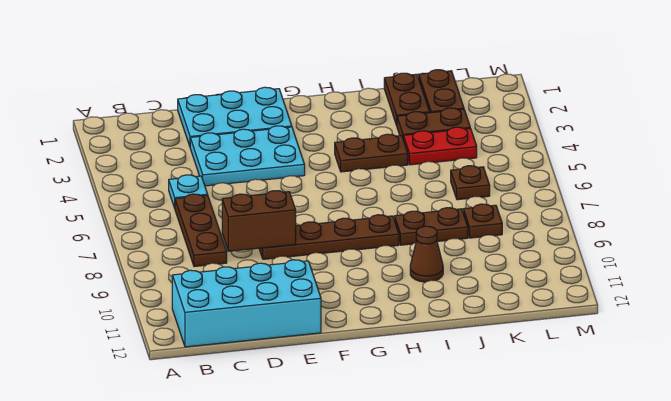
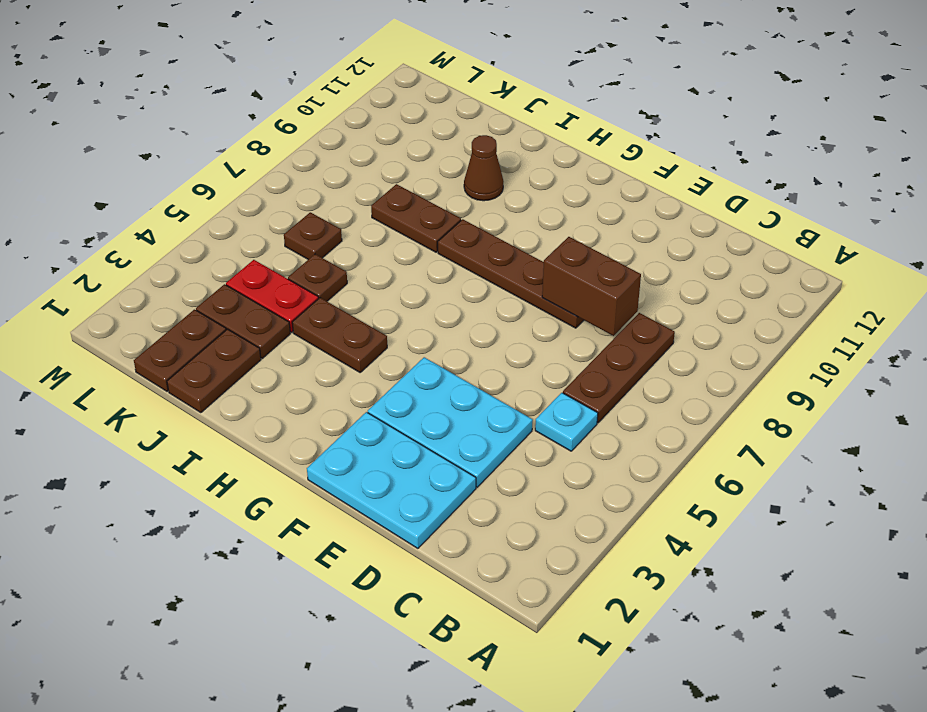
cyan brick B11:E12 level 1 -> none
brown plate K8 level 1 -> brown plate J5 level 1

